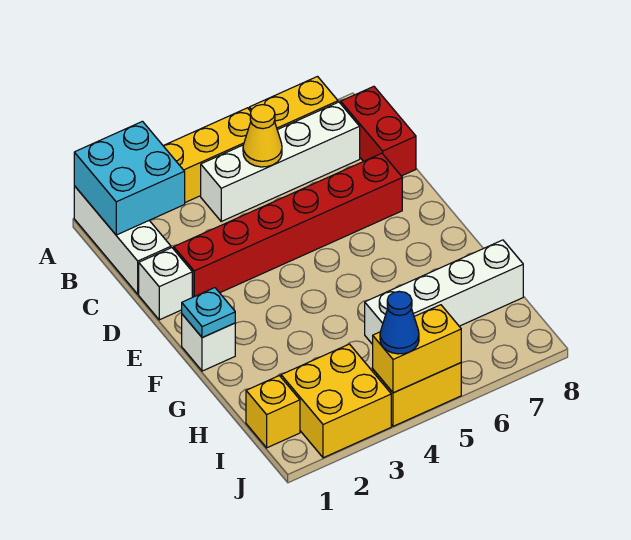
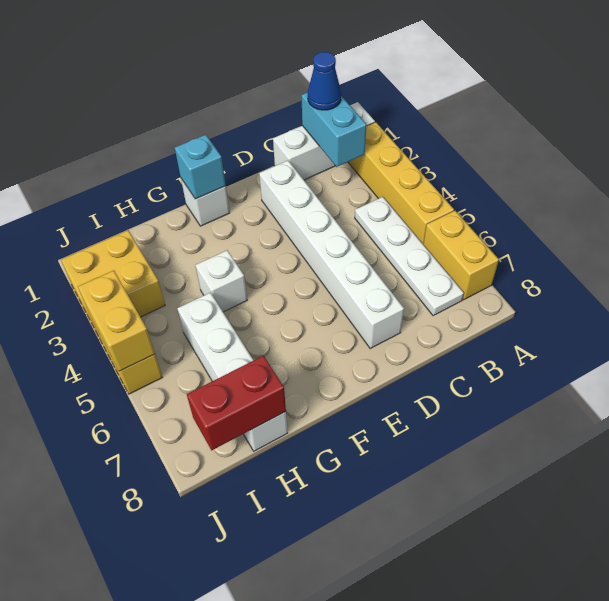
cyan brick A1:B2 level 2 -> cyan brick B1:B2 level 2
white brick B4:B7 level 1 -> white plate B4:B7 level 1
yellow cone B5 level 2 -> none
red brick B8:C8 level 1 -> red brick H8:I8 level 2
white brick D1 level 1 -> white brick G4 level 1
red brick D2:D7 level 1 -> white brick D2:D7 level 1
cyan plate F1 level 2 -> cyan brick F1 level 2
yellow brick I1 level 1 -> none
blue cone J4 level 3 -> blue cone B1 level 3

